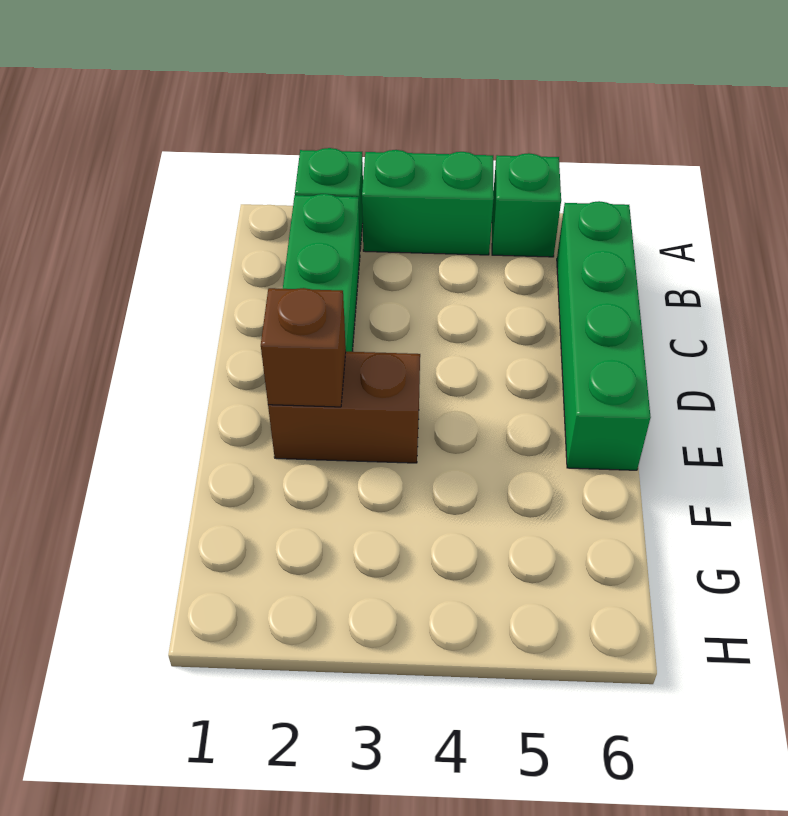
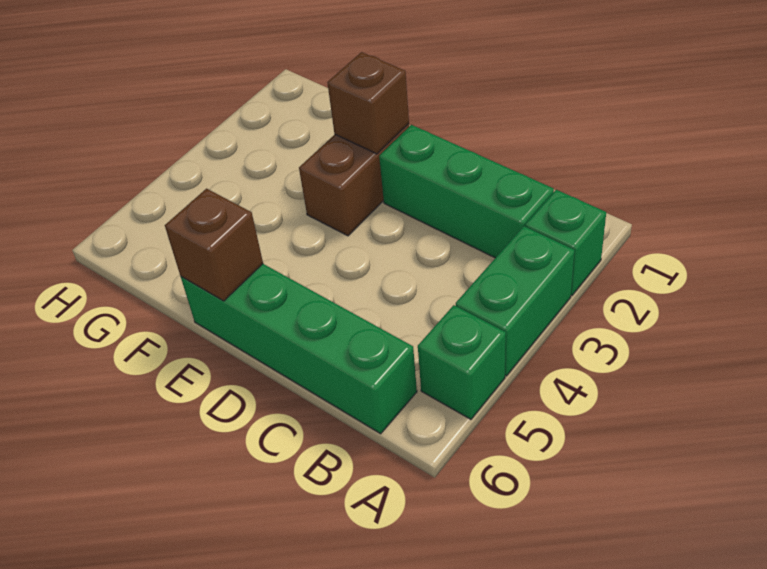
none -> brown brick E6 level 2

